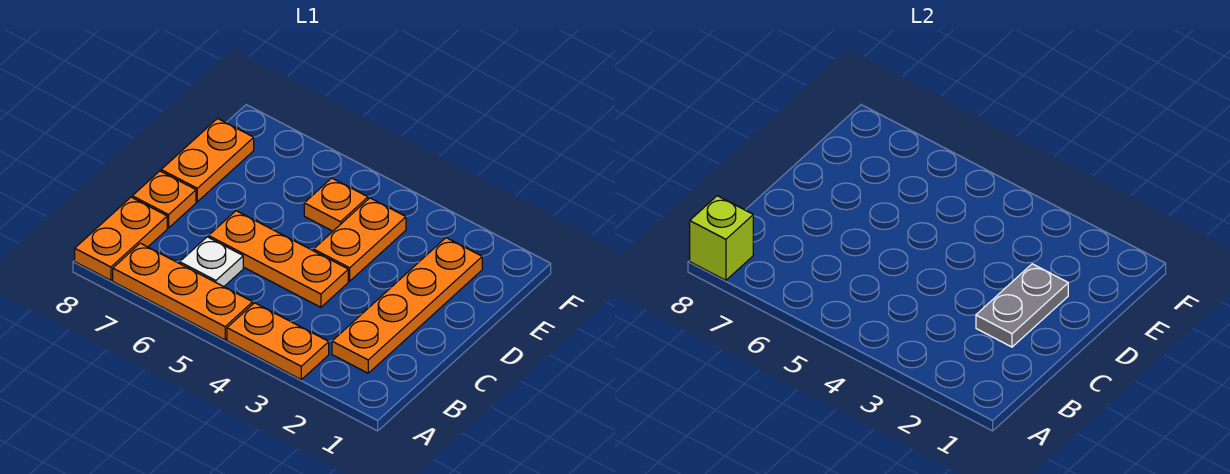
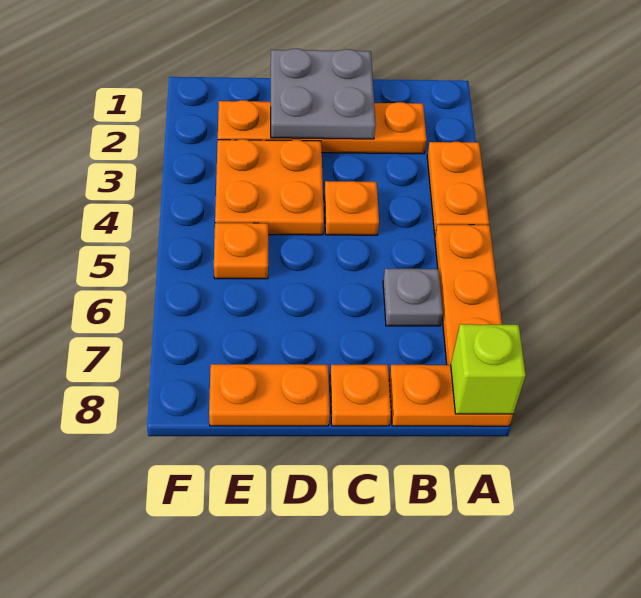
white plate B6 level 1 -> grey plate B6 level 1
grey plate C2:D2 level 2 -> grey plate C1:D2 level 2
orange plate C4:C6 level 1 -> orange plate C4 level 1
orange plate D4:E4 level 1 -> orange plate D3:E4 level 1

